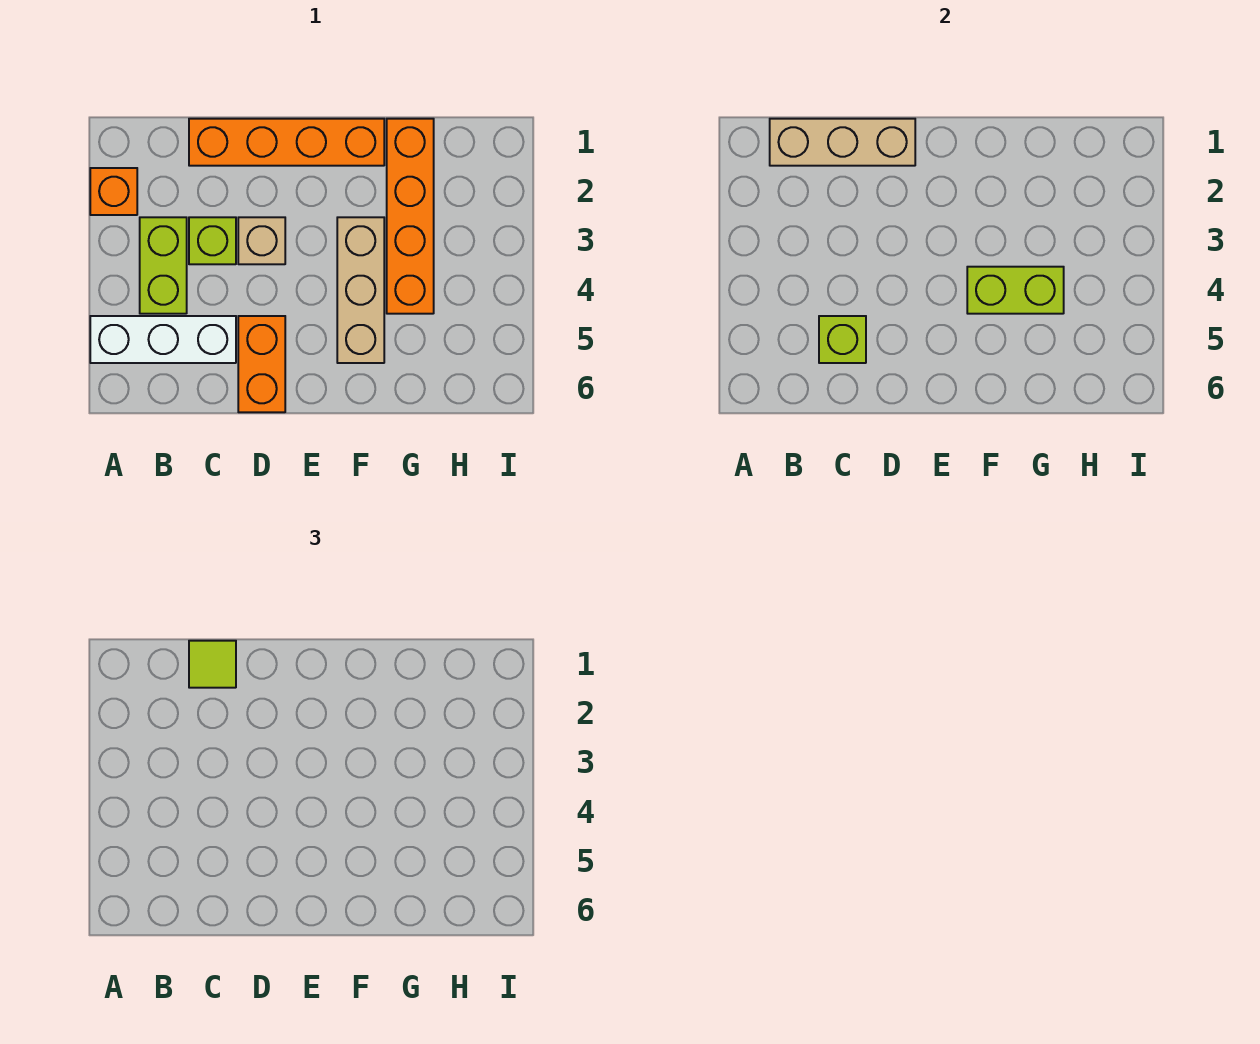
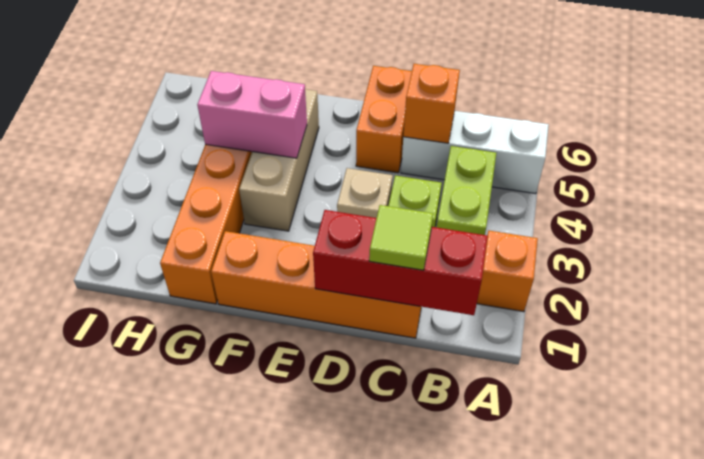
tan brick B1:D1 level 2 -> red brick B1:D1 level 2
lime brick C5 level 2 -> orange brick C5 level 2
lime brick F4:G4 level 2 -> pink brick F4:G4 level 2

